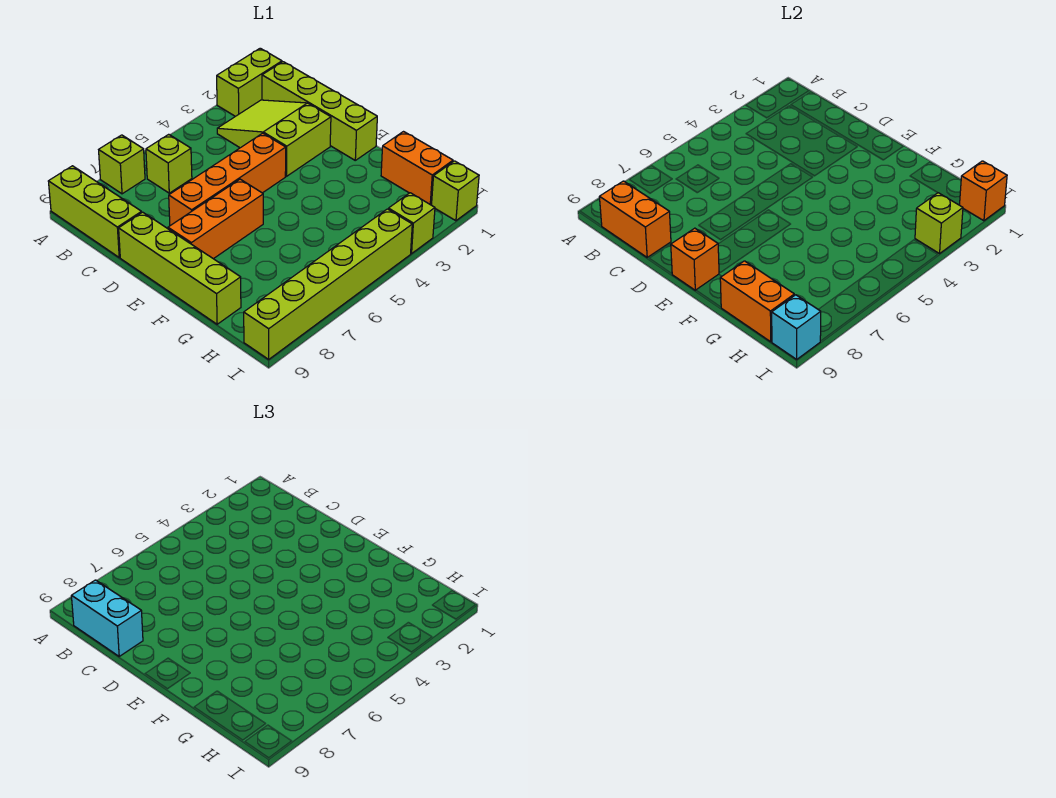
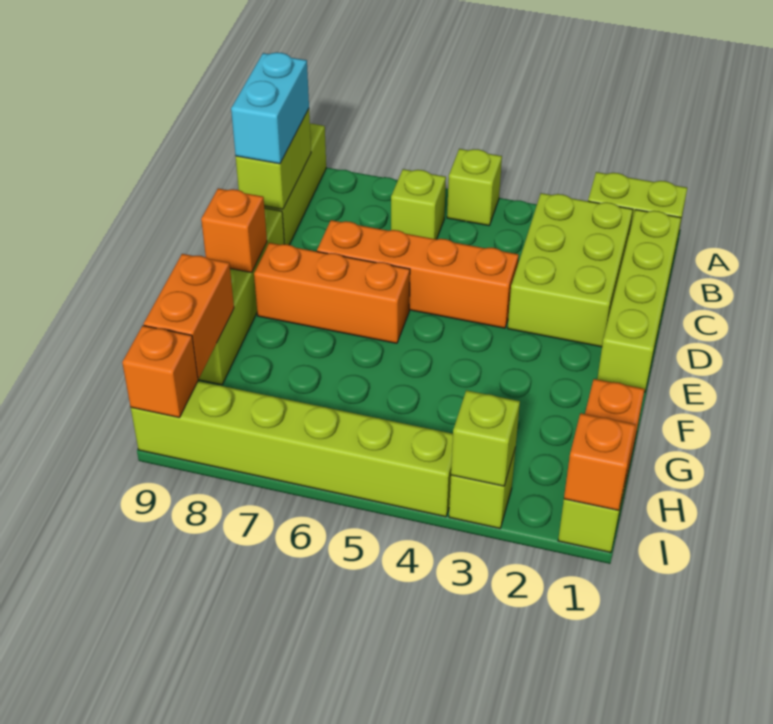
lime brick A7 level 1 -> lime brick A5 level 1
lime slope B2:D3 level 1 top D -> lime brick B2:D3 level 1
orange brick B9:C9 level 2 -> lime brick B9:C9 level 2
cyan brick I9 level 2 -> orange brick I9 level 2

